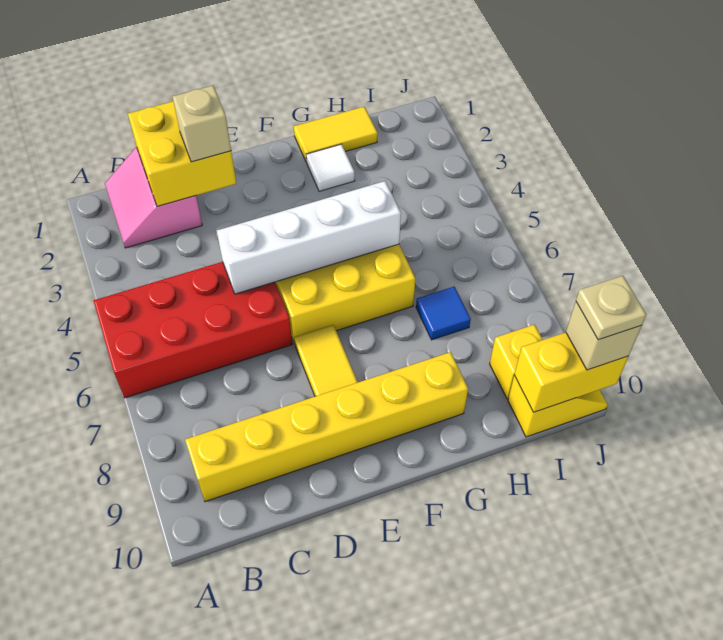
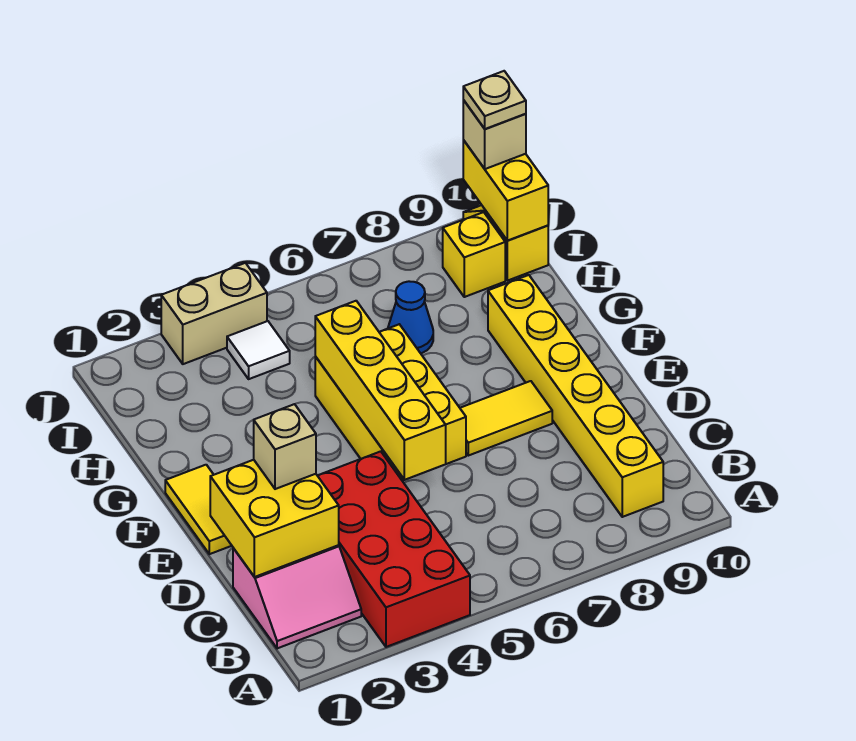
red brick A5:D6 level 1 -> red brick A3:D4 level 1
white brick D5:G5 level 2 -> yellow brick D5:G5 level 2
yellow tile G1:H1 level 1 -> yellow tile E1:F1 level 1
white tile G2 level 1 -> white tile I4 level 1
blue tile H7 level 1 -> blue cone H7 level 1
none -> tan brick J3:J4 level 1

